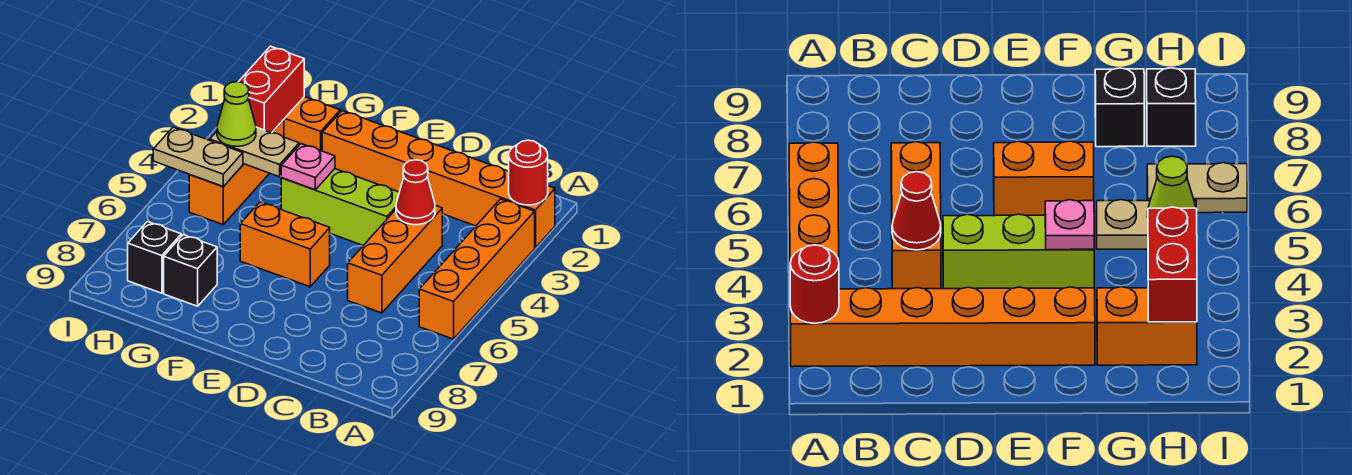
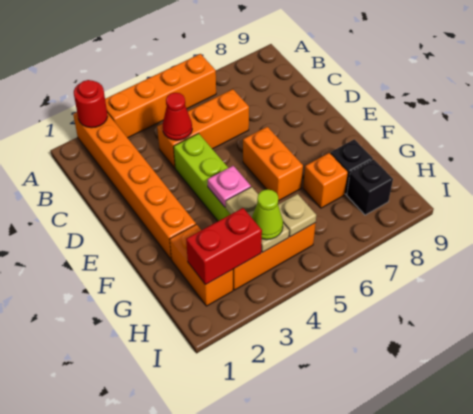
none -> orange brick G7 level 1
tan plate H5:I5 level 2 -> tan plate H5 level 2

